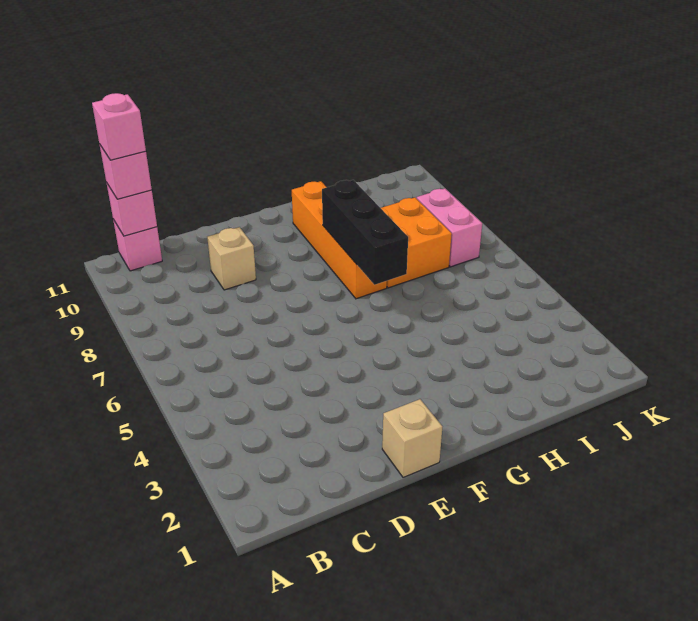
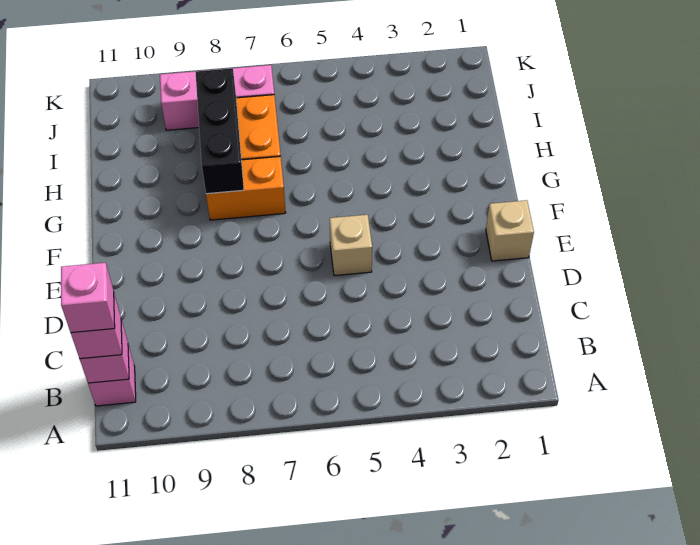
tan brick D9 level 1 -> tan brick E5 level 1
black brick G6:G8 level 2 -> black brick G8:I8 level 2
orange brick G7:G10 level 1 -> orange brick G7:G8 level 1
pink brick J7:J8 level 1 -> pink brick J7:J9 level 1

